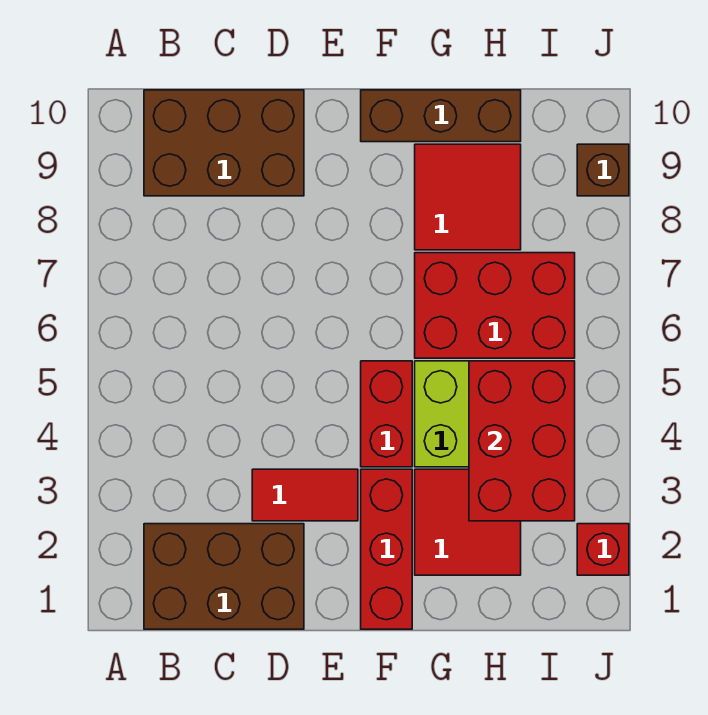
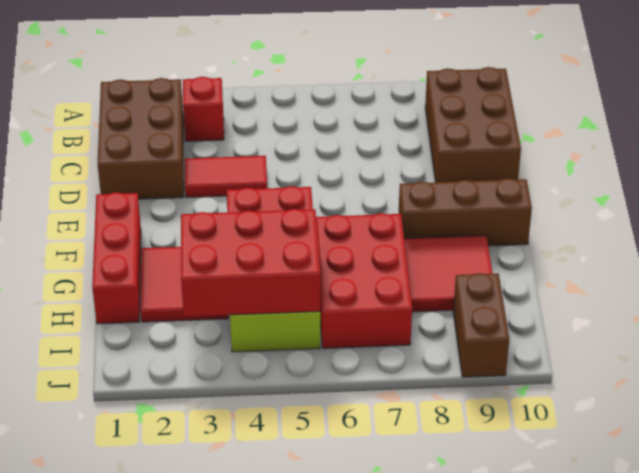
red tile D3:E3 level 1 -> red tile D3:D4 level 1
red brick F1:F3 level 1 -> red brick F1:H1 level 1
brown brick F10:H10 level 1 -> brown brick F8:F10 level 1
red brick J2 level 1 -> red brick B3 level 1
brown brick J9 level 1 -> brown brick I9:J9 level 1

